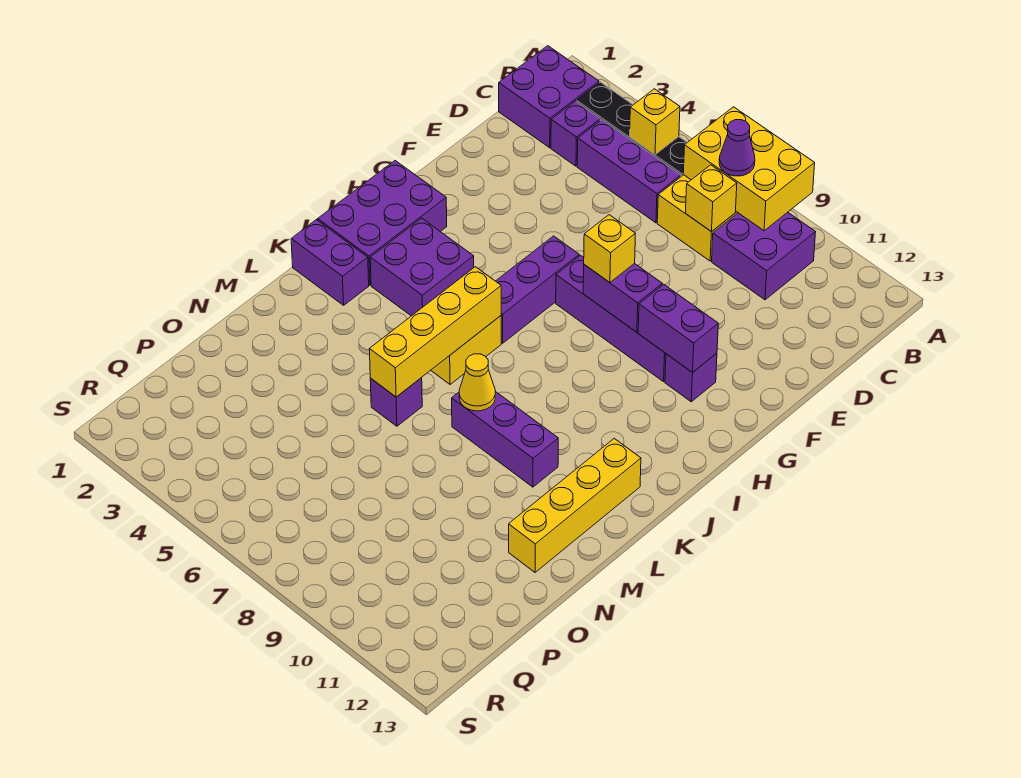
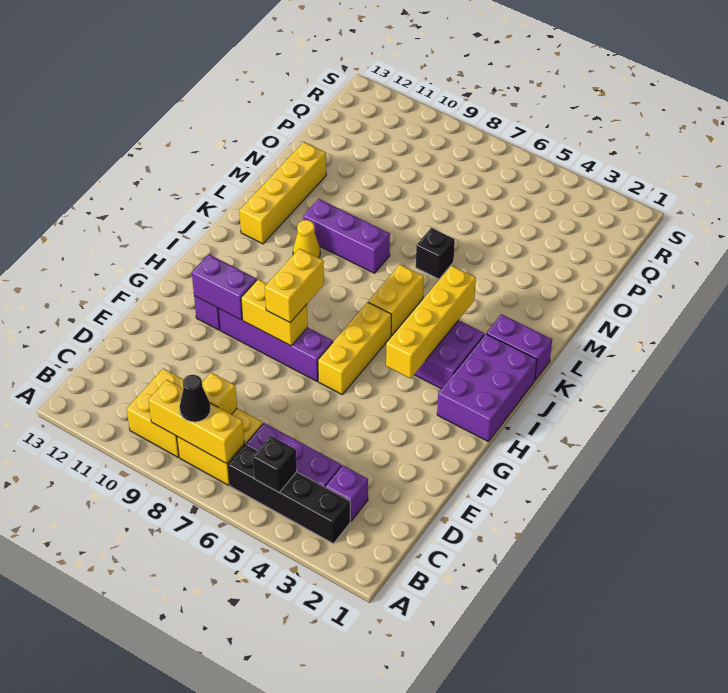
yellow brick A7:B9 level 2 -> yellow brick B7:B9 level 2
purple brick B1:C2 level 1 -> none
yellow brick B5 level 2 -> black brick B5 level 2
purple cone B8 level 3 -> black cone B8 level 3
purple brick B9:C10 level 1 -> yellow brick B9:C10 level 1
purple brick G6:I6 level 1 -> yellow brick G6:I6 level 1
purple brick G8:G9 level 2 -> yellow brick G8:G9 level 2
yellow brick G8 level 3 -> yellow brick G8:H8 level 3
yellow brick J6:M6 level 2 -> yellow brick H4:K4 level 2
yellow cone L8 level 2 -> yellow cone K10 level 1
purple brick M6 level 1 -> black brick M6 level 1

